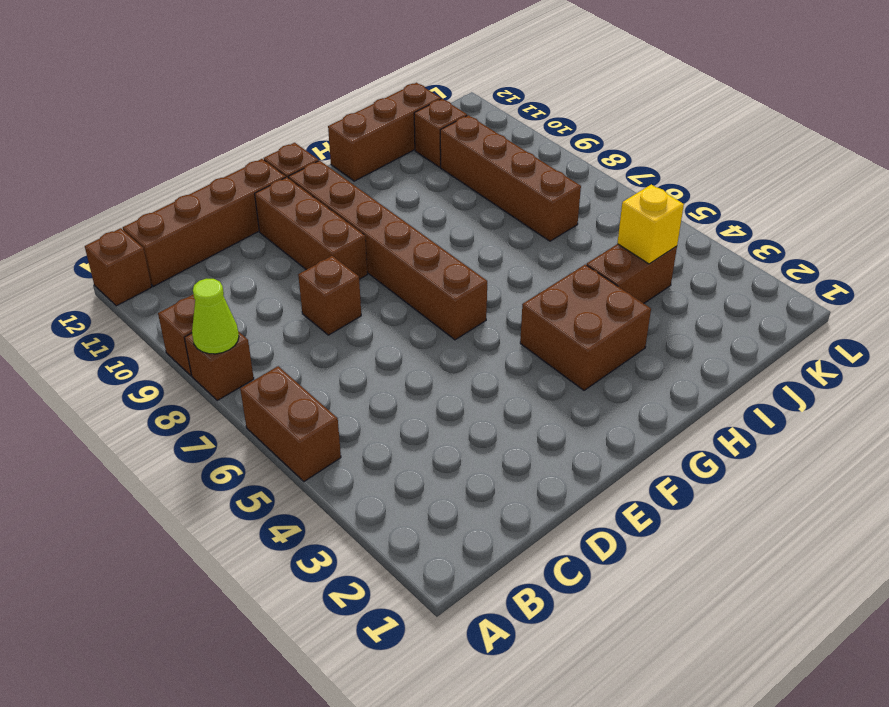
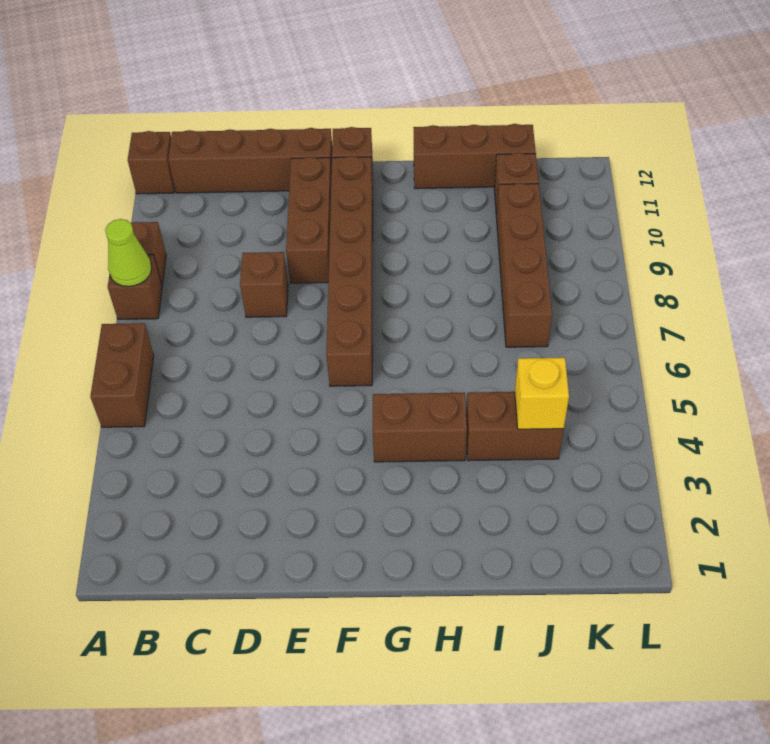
brown brick G3:H4 level 1 -> brown brick G4:H4 level 1

